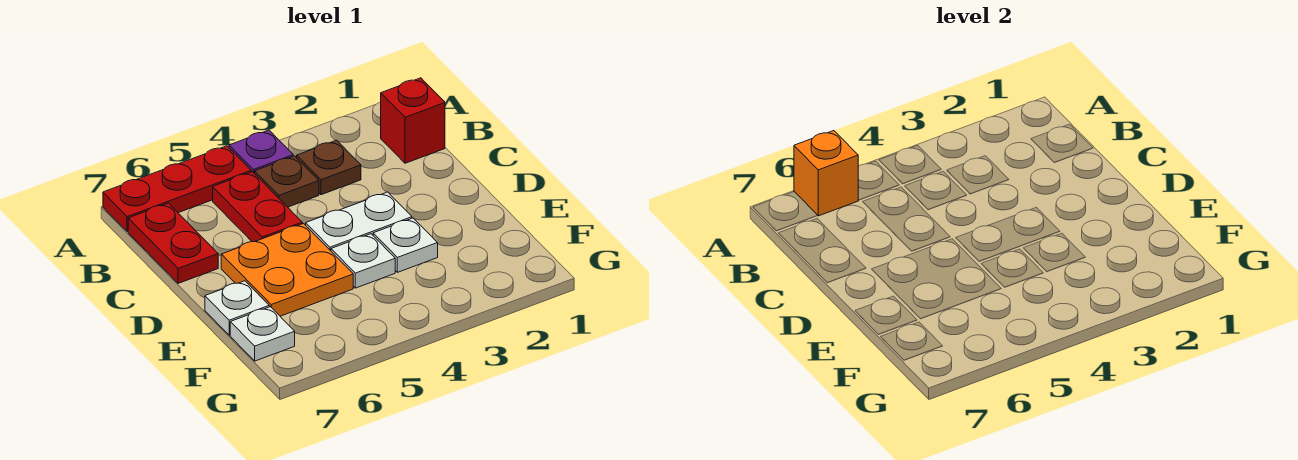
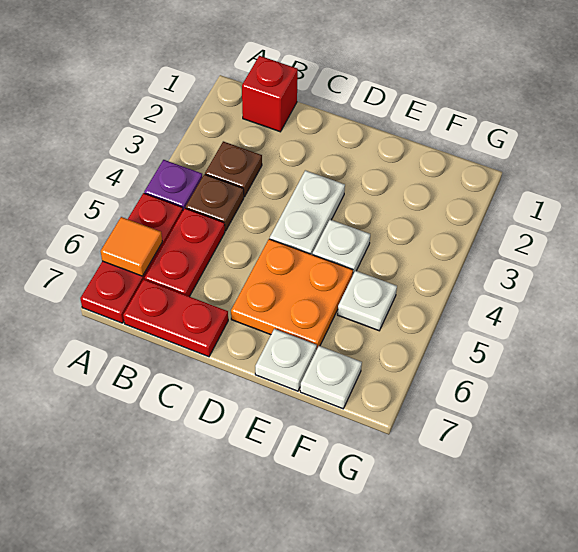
orange brick A6 level 2 -> orange tile A6 level 2
red plate B5:C5 level 1 -> red plate B5:B6 level 1
white plate E3 level 1 -> white plate F5 level 1

